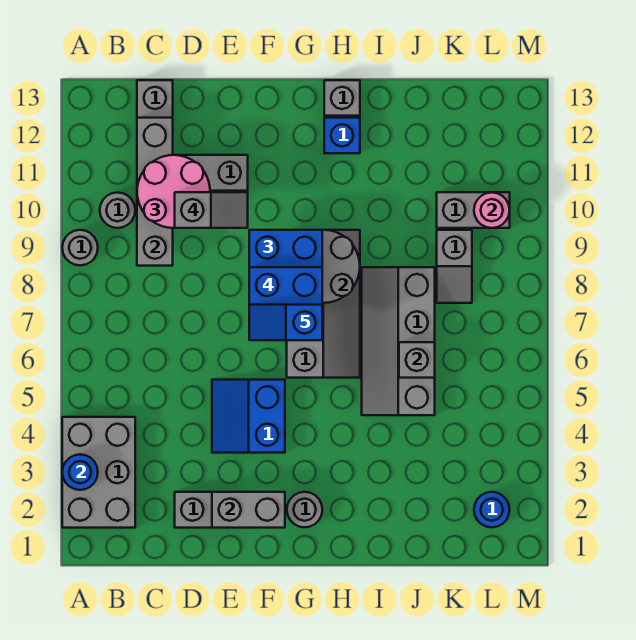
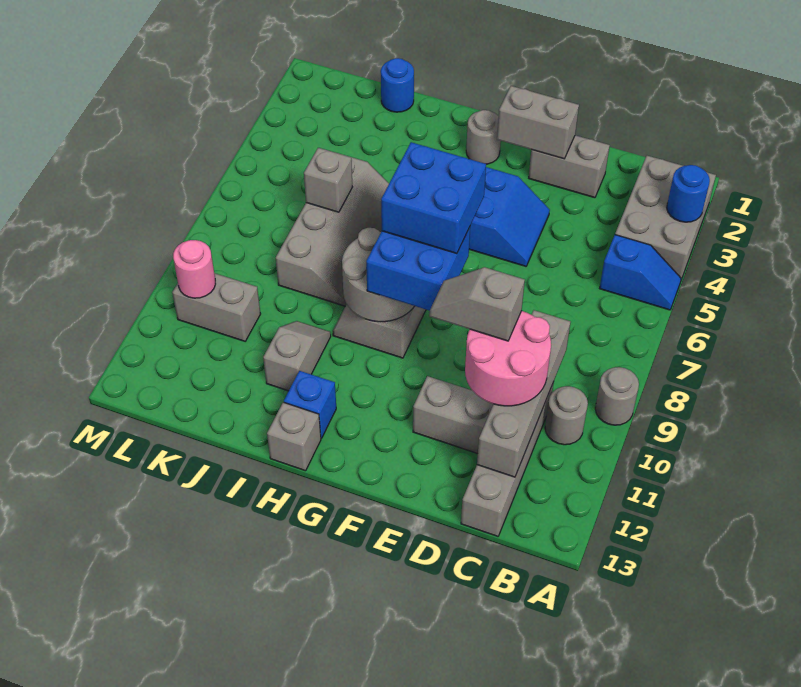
blue slope F7:G7 level 5 top G -> blue slope A5:B5 level 1 top B
grey slope K8:K9 level 1 top 9 -> grey slope I10:I11 level 1 top 11
blue round brick L2 level 1 -> blue round brick J1 level 1

